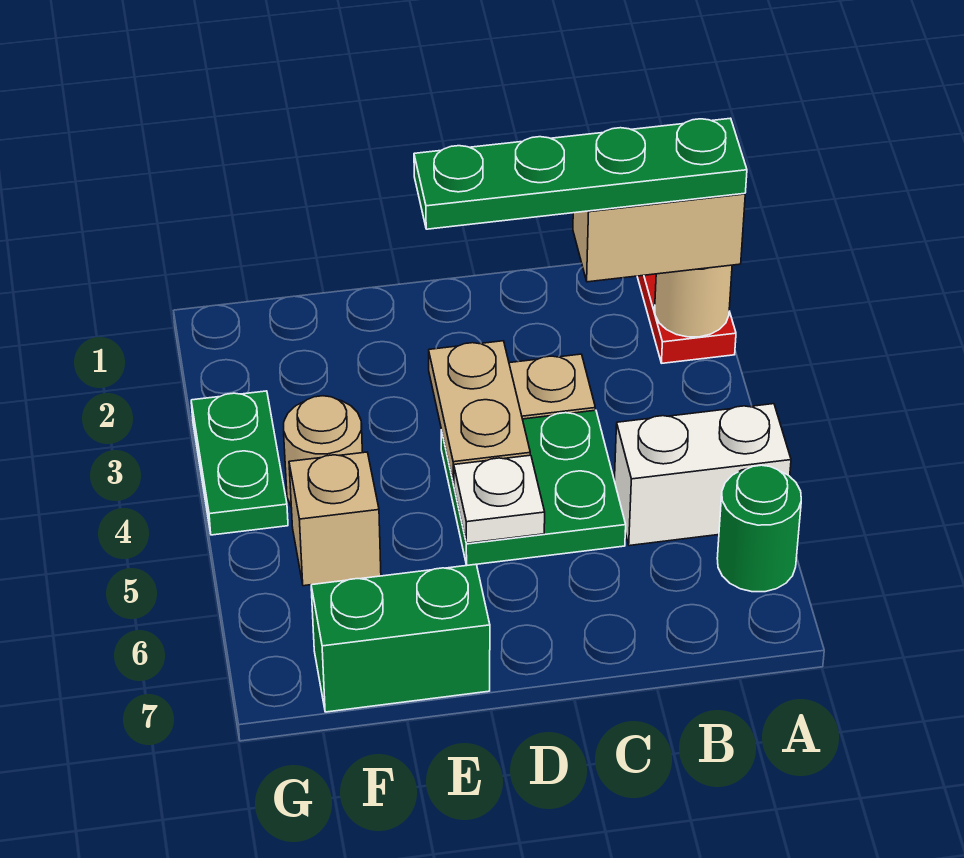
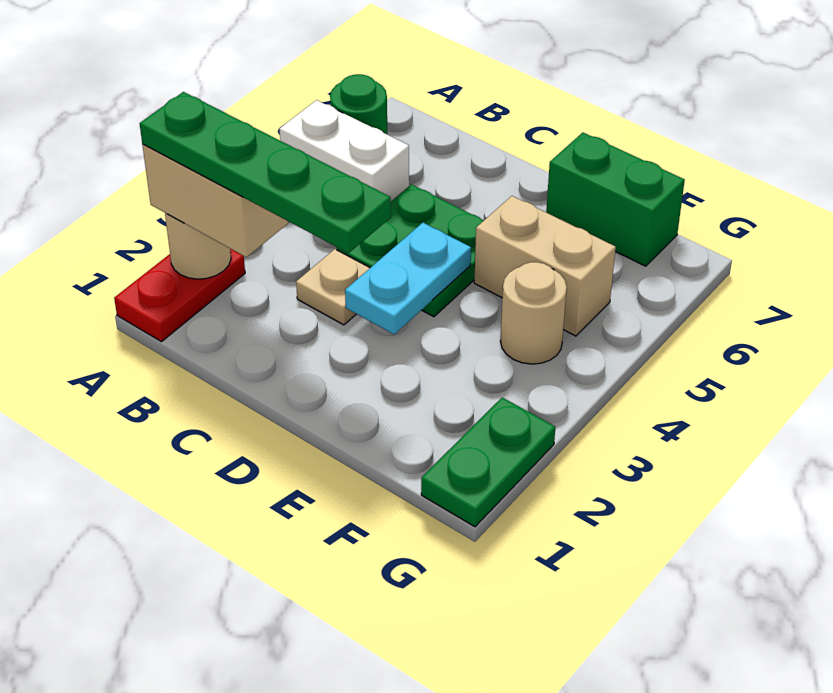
tan plate D3:D4 level 2 -> cyan plate D3:D4 level 2
white plate D5 level 2 -> none
tan brick F5 level 1 -> tan brick E5:F5 level 1
green plate G3:G4 level 1 -> green plate G1:G2 level 1

